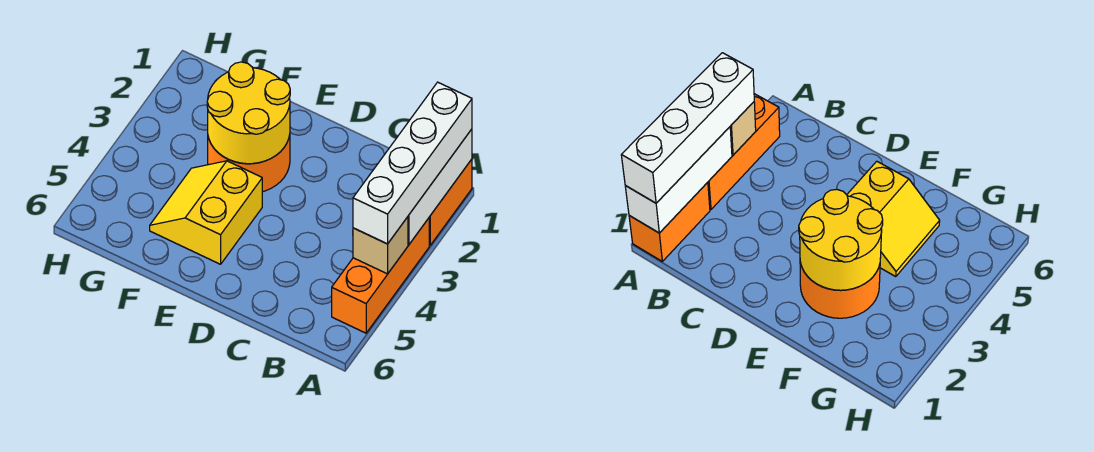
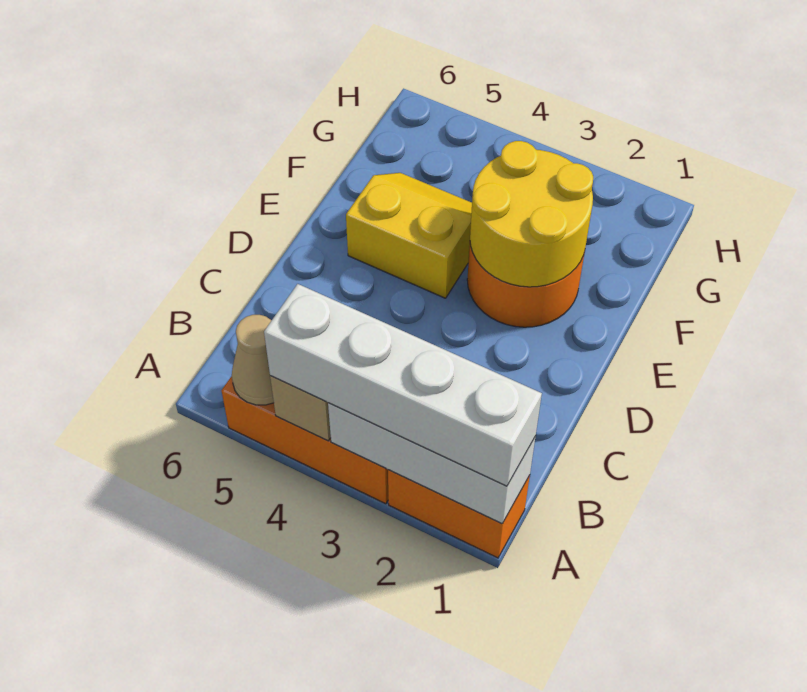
none -> tan cone A5 level 2

